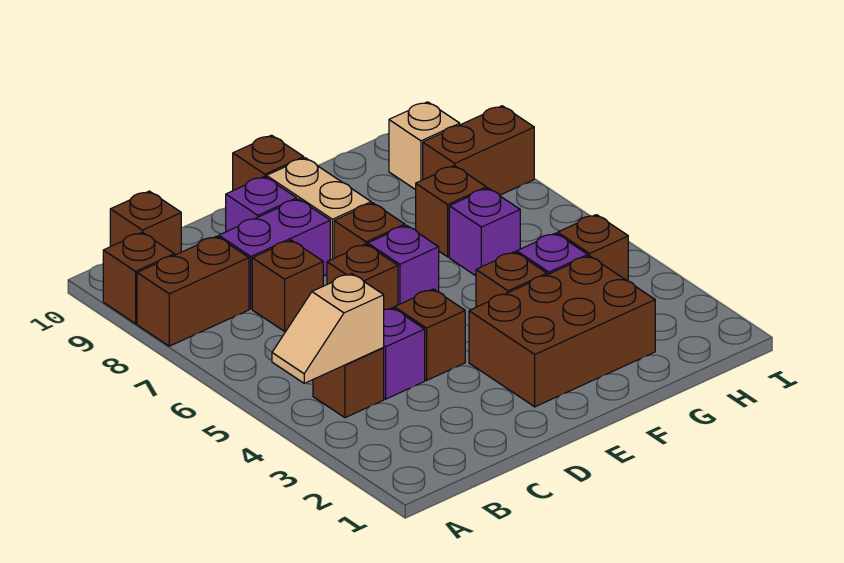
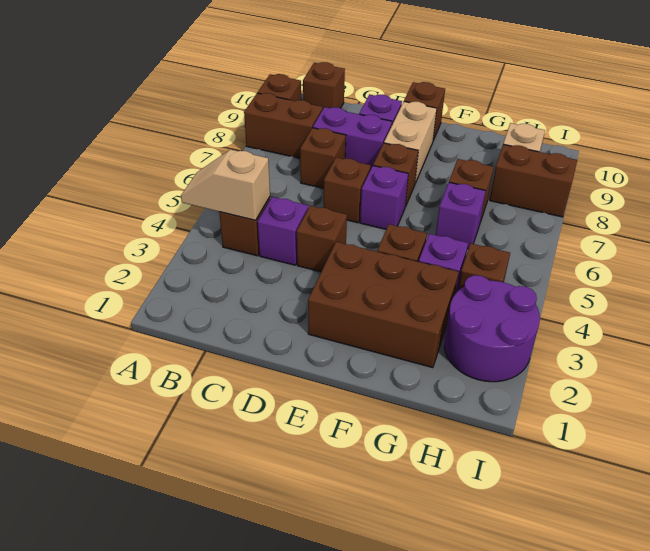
none -> purple round brick H2:I3 level 1

